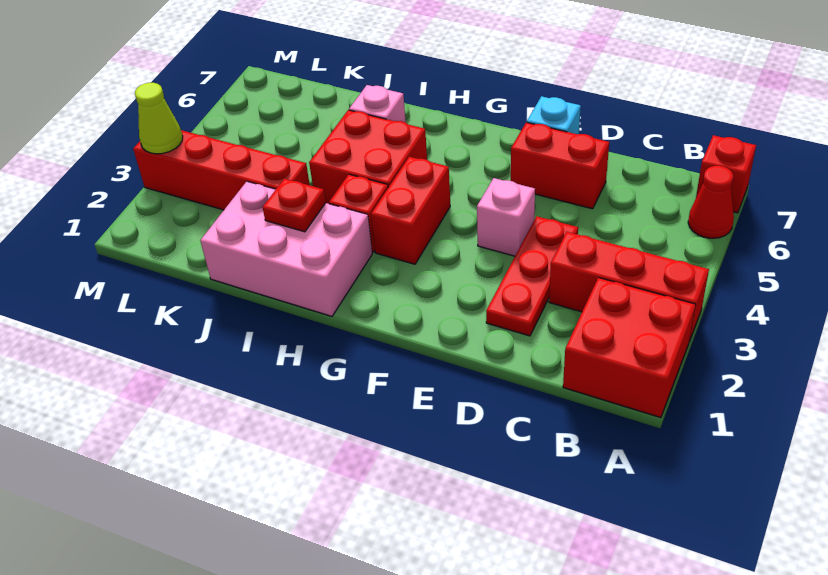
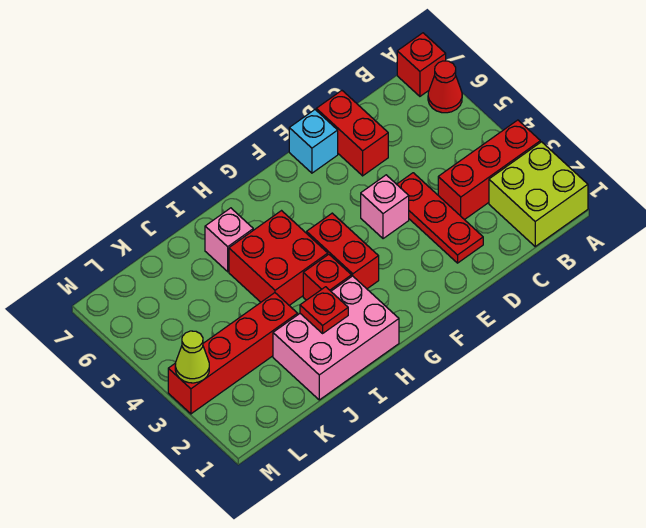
red brick A1:B2 level 1 -> lime brick A1:B2 level 1
red brick D6:E6 level 1 -> red brick D6:D7 level 1

